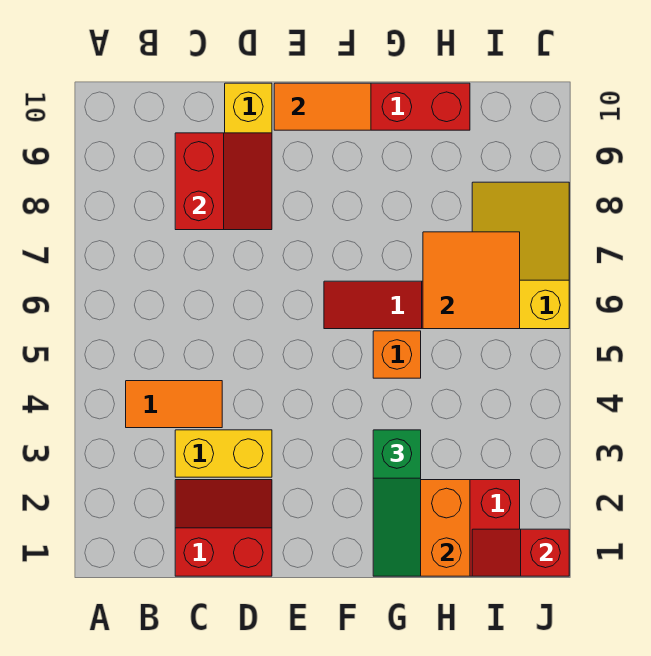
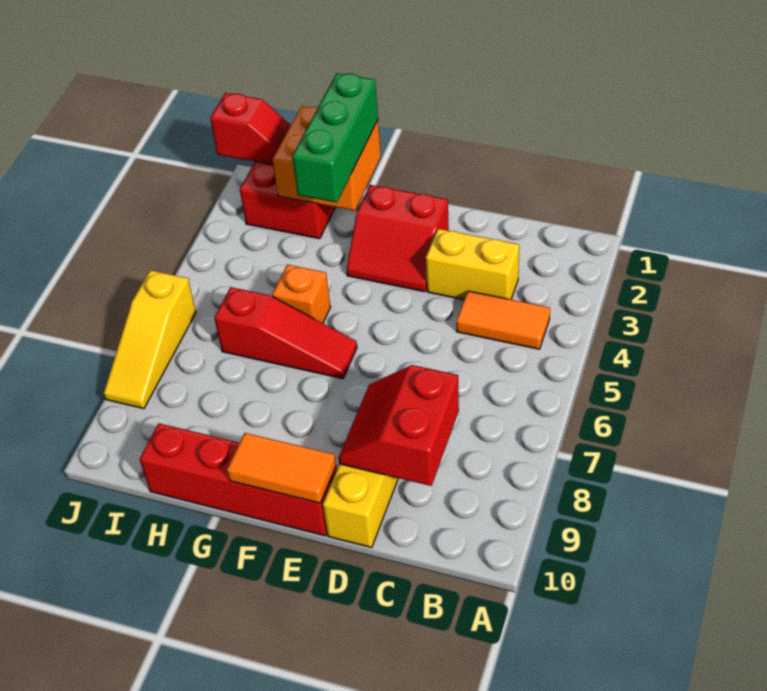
red slope C1:D2 level 1 top 1 -> red slope E2:F3 level 1 top 2
green slope G1:G3 level 3 top 3 -> green brick G1:G3 level 3
orange tile H6:I7 level 2 -> none
yellow slope I6:J8 level 1 top 6 -> yellow slope J6:J8 level 1 top 6

